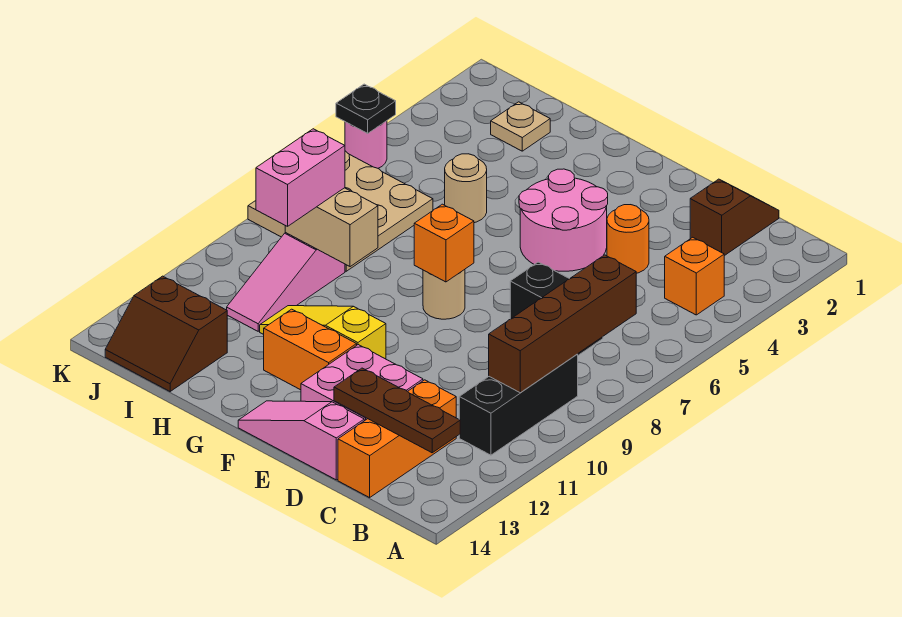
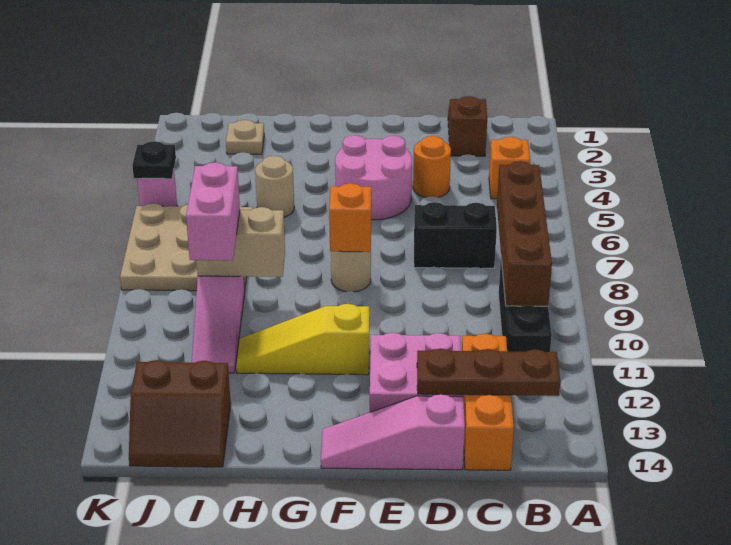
orange brick F12:G12 level 1 -> none

